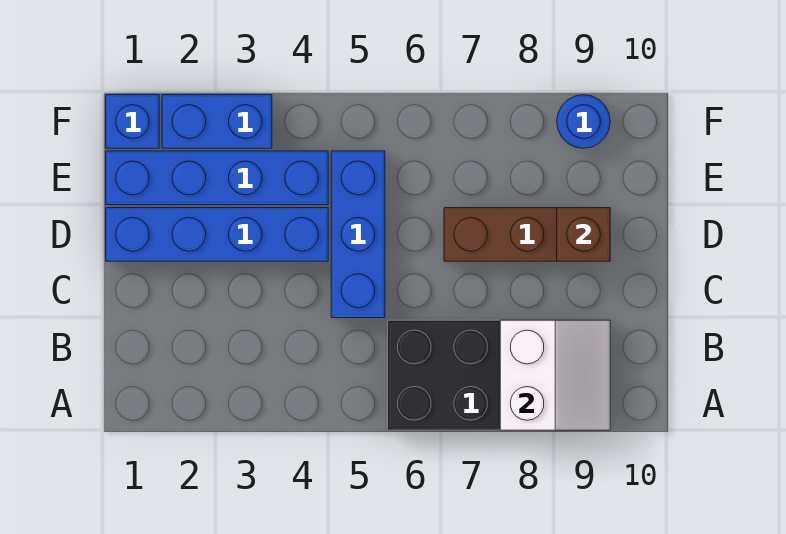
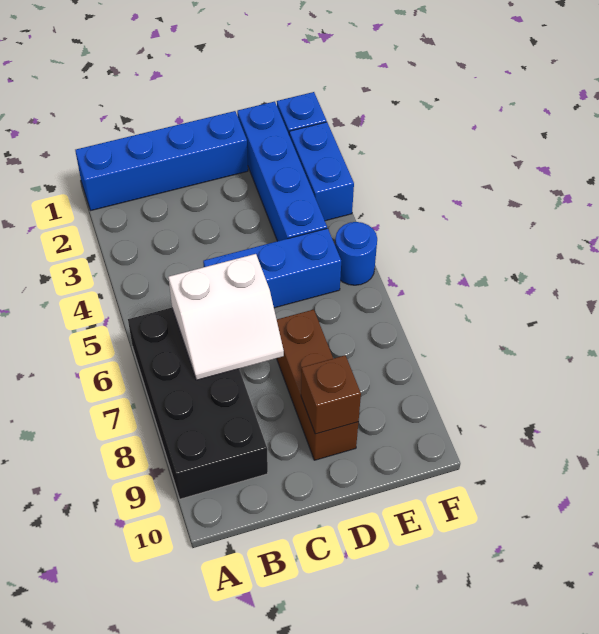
white slope A8:B9 level 2 top 8 -> white slope B6:C7 level 2 top 6
blue brick D1:D4 level 1 -> blue brick A1:D1 level 1
blue round brick F9 level 1 -> blue round brick F5 level 1

